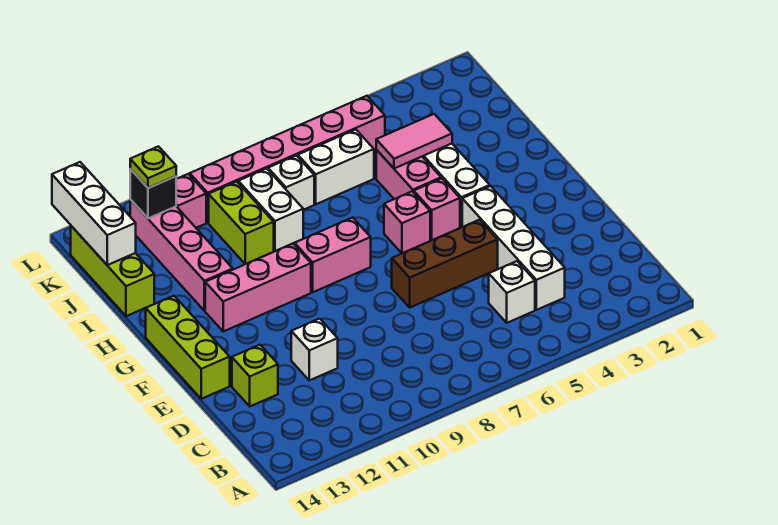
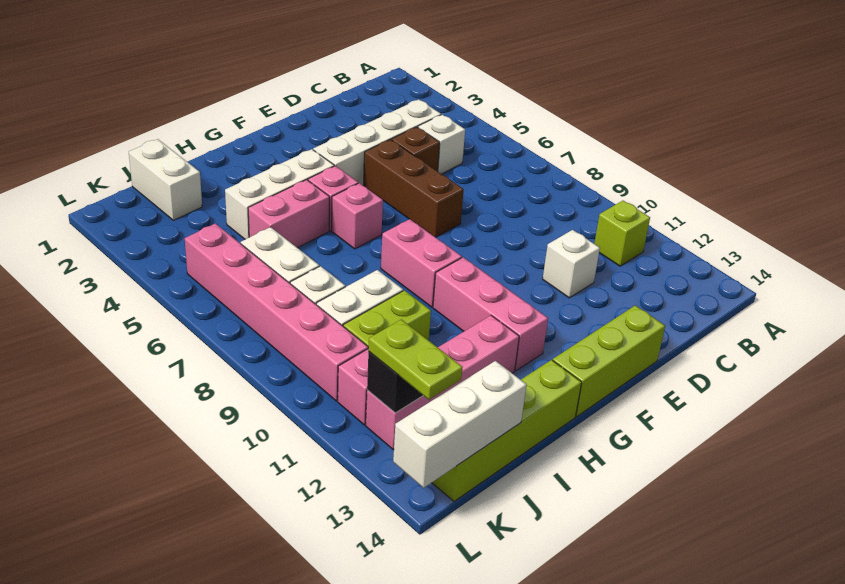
none -> brown brick D5 level 1
lime brick D13 level 1 -> lime brick B11 level 1
pink tile I4:I5 level 2 -> none
lime brick I14:K14 level 1 -> lime brick H14:K14 level 1
none -> white brick J1:J2 level 1
lime plate K12 level 3 -> lime plate K12:K13 level 3

